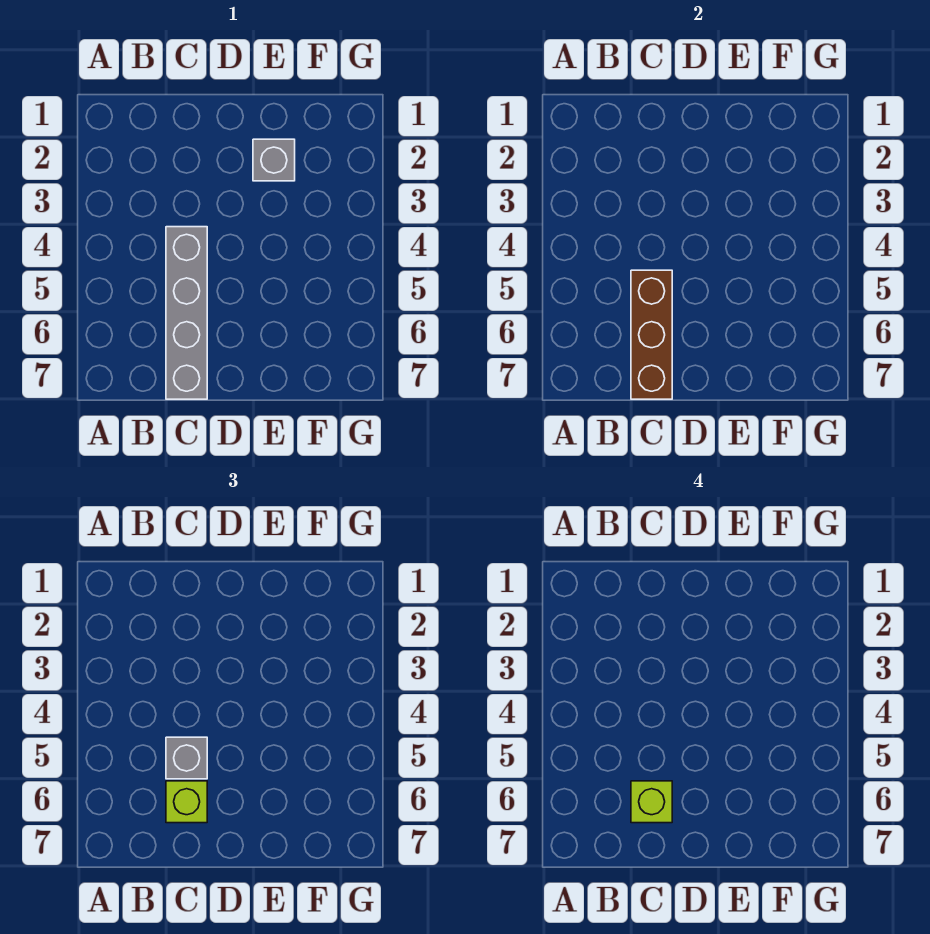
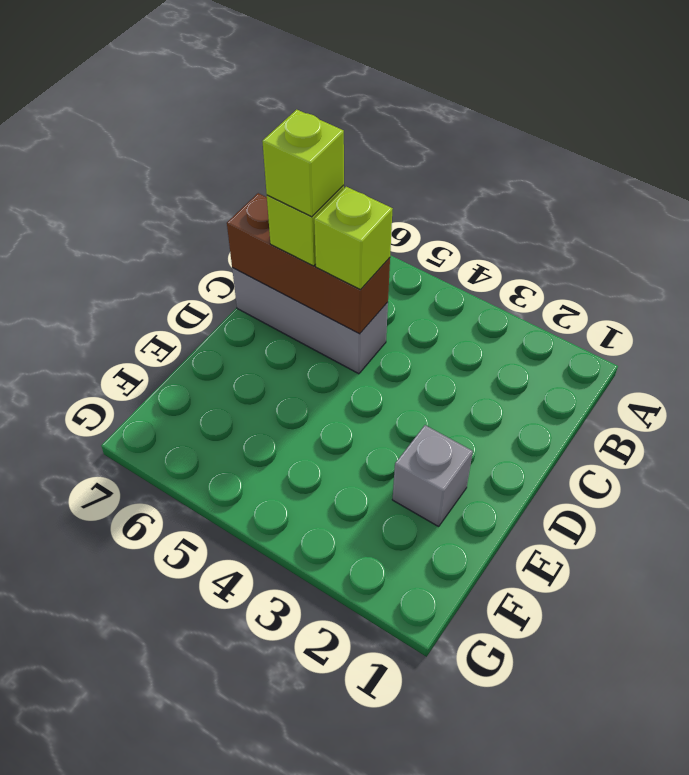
grey brick C4:C7 level 1 -> grey brick C5:C7 level 1
grey brick C5 level 3 -> lime brick C5 level 3

